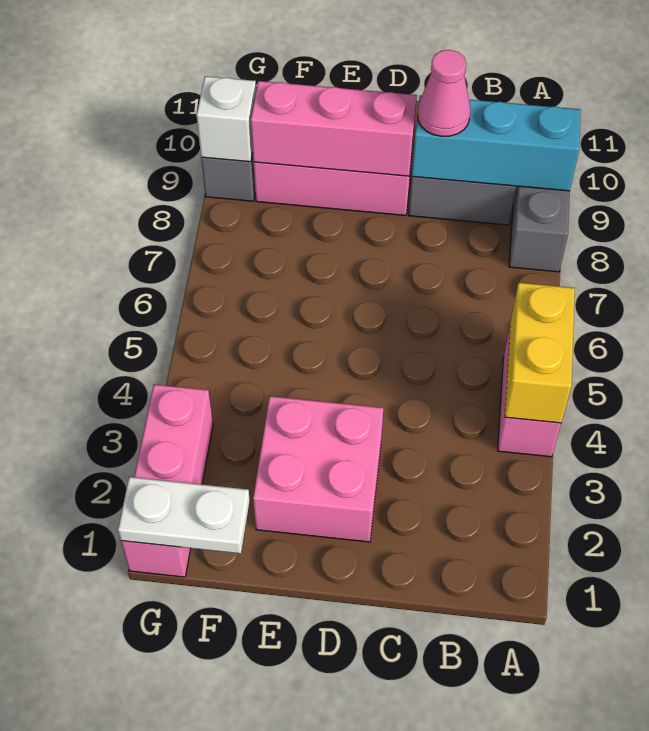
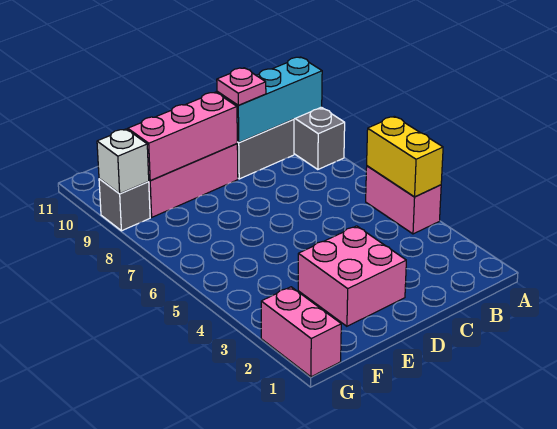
pink cone C9 level 3 -> pink plate C9 level 3
white plate F1:G1 level 2 -> none
pink brick G1:G3 level 1 -> pink brick G1:G2 level 1

